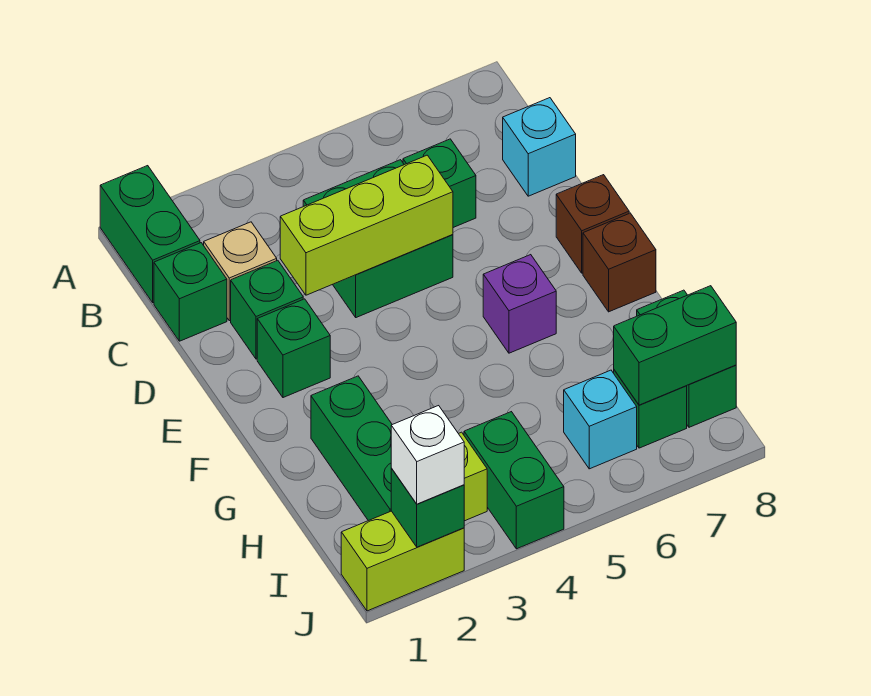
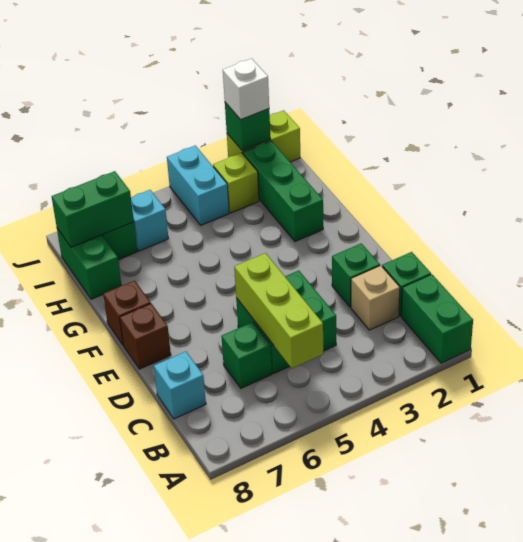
lime brick D3:D5 level 2 -> lime brick B5:D5 level 2
green brick E2 level 1 -> none
purple brick F6 level 1 -> none
green brick I4:J4 level 1 -> cyan brick I4:J4 level 1

